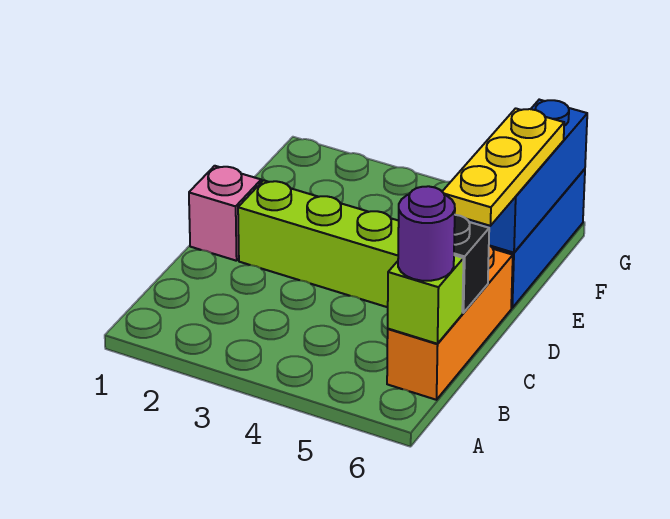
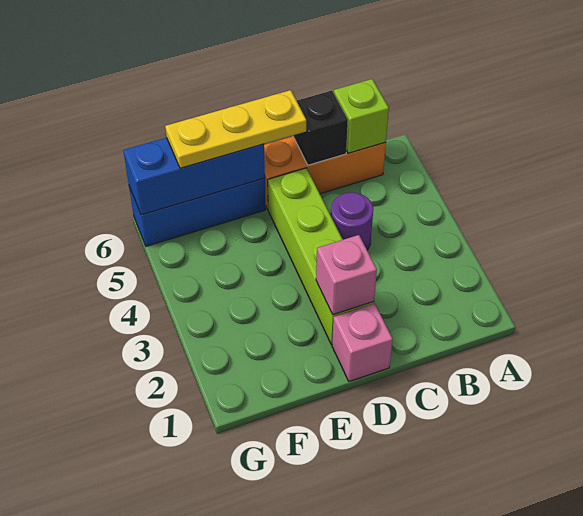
purple round brick B6 level 3 -> purple round brick C4 level 1
none -> pink brick D2 level 2

